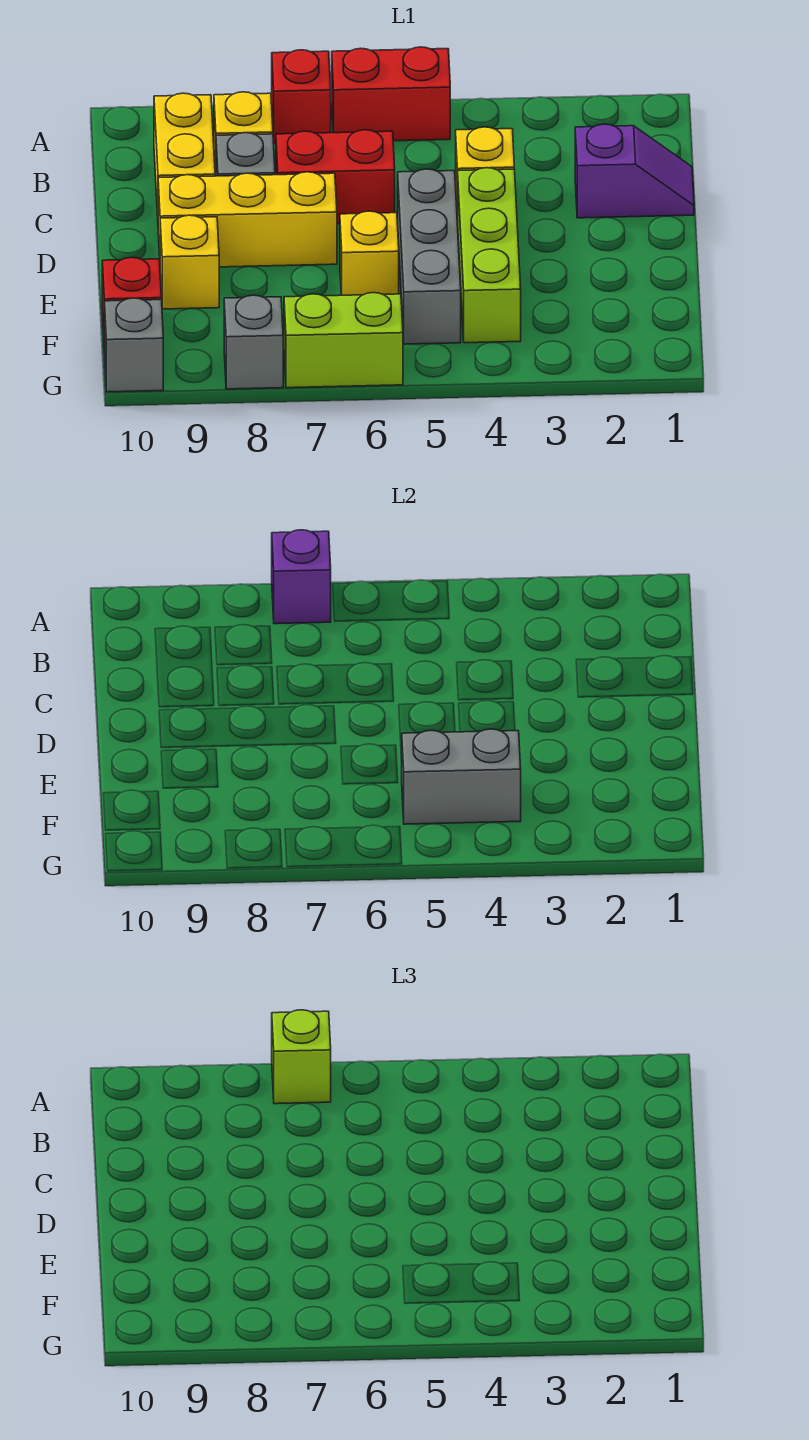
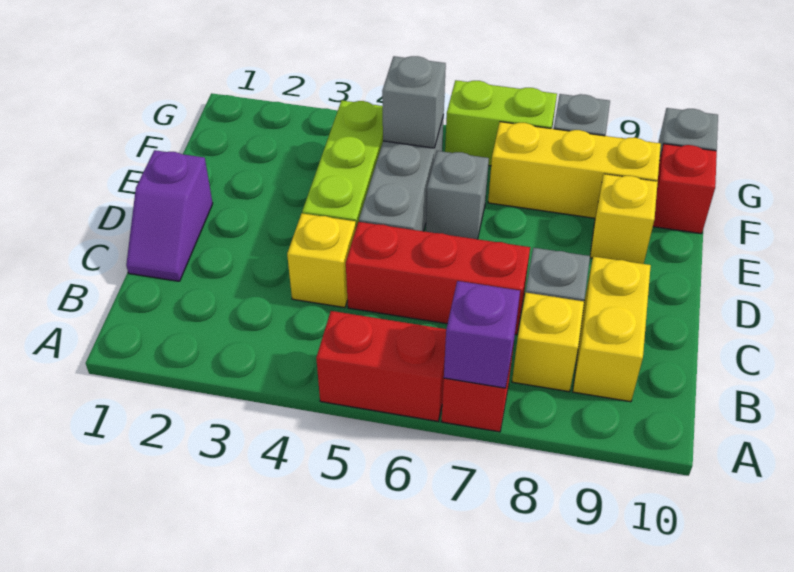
lime brick A7 level 3 -> none
purple slope C1:C2 level 1 top 2 -> purple slope C1:D1 level 1 top D
red brick C6:C7 level 1 -> red brick C5:C7 level 1
yellow brick D7:D9 level 1 -> yellow brick F7:F9 level 1
yellow brick E6 level 1 -> grey brick E6 level 1
grey brick F4:F5 level 2 -> grey brick F5 level 2

